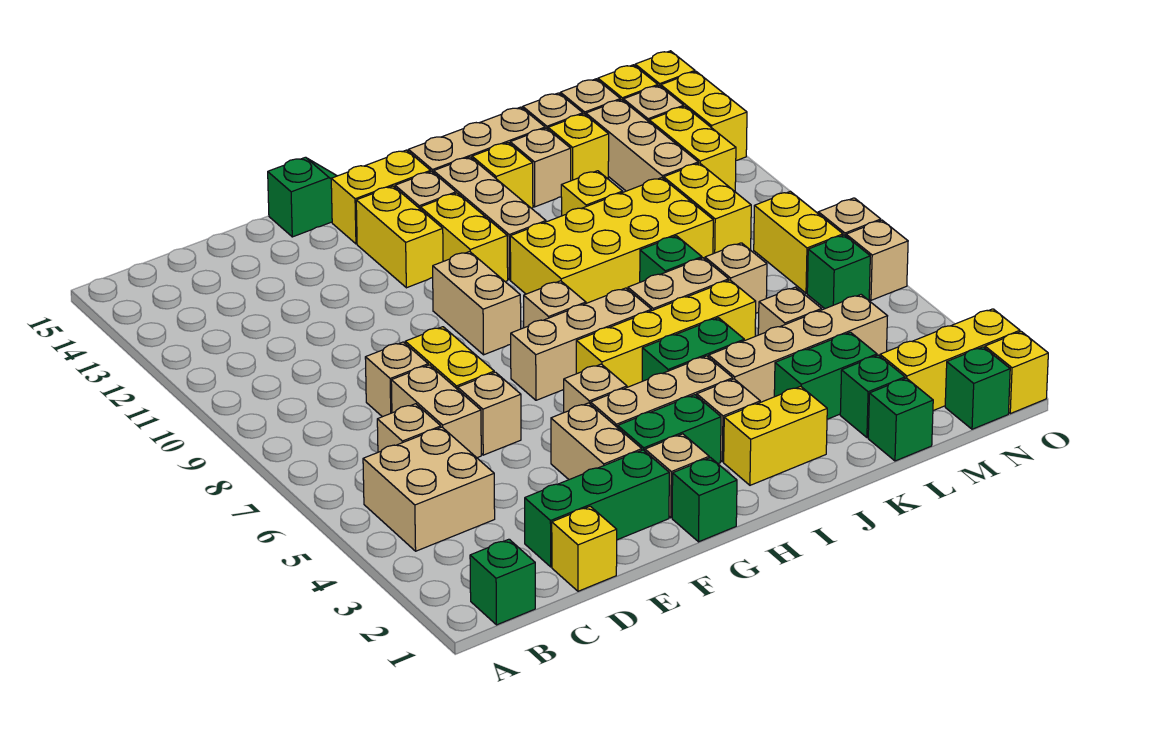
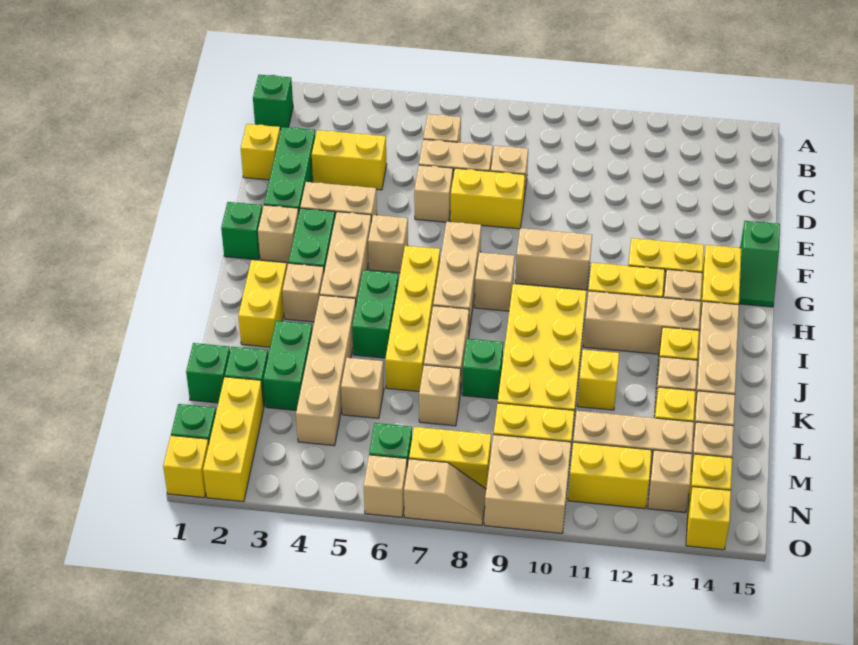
tan brick B4:C5 level 1 -> tan brick N9:O10 level 1
yellow brick O12:O13 level 1 -> yellow brick D3:D4 level 1

